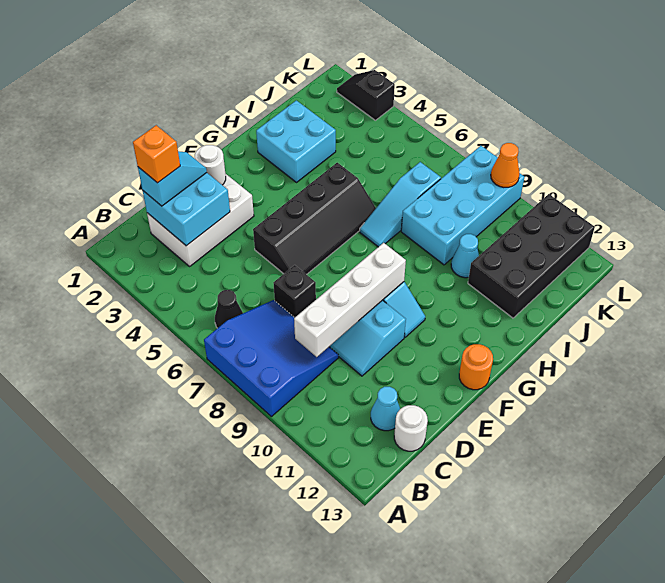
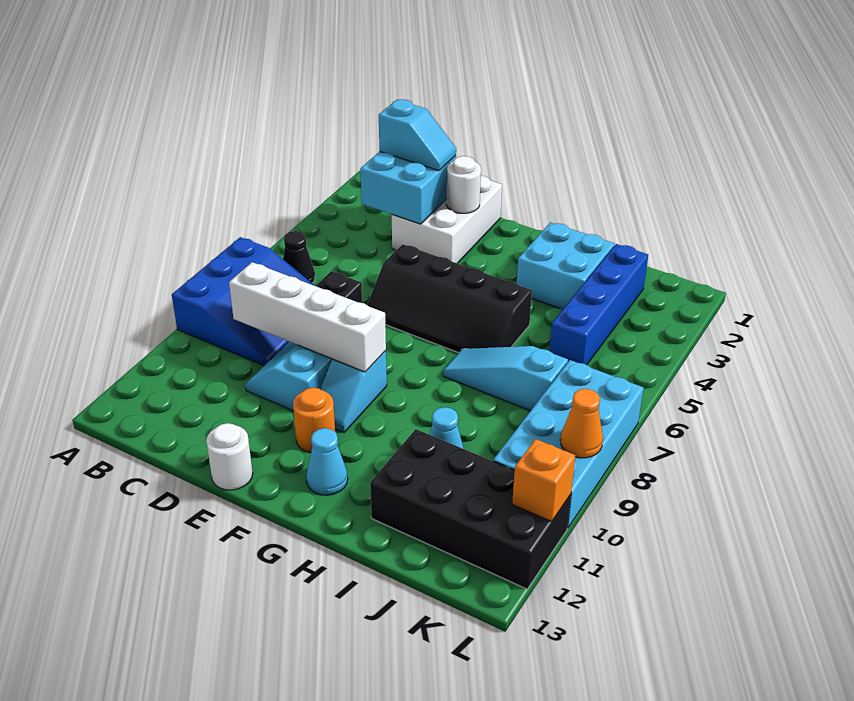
white brick C2:E3 level 1 -> white brick D1:E3 level 1
orange brick C2 level 4 -> orange brick L11 level 2
cyan cone C12 level 1 -> cyan cone G12 level 1
white round brick C13 level 1 -> white round brick E13 level 1
orange round brick F13 level 1 -> orange round brick F11 level 1
cyan brick I8:L9 level 1 -> cyan brick K7:L10 level 1
none -> blue brick J2:J5 level 1
black slope L2:L3 level 1 top 3 -> none

